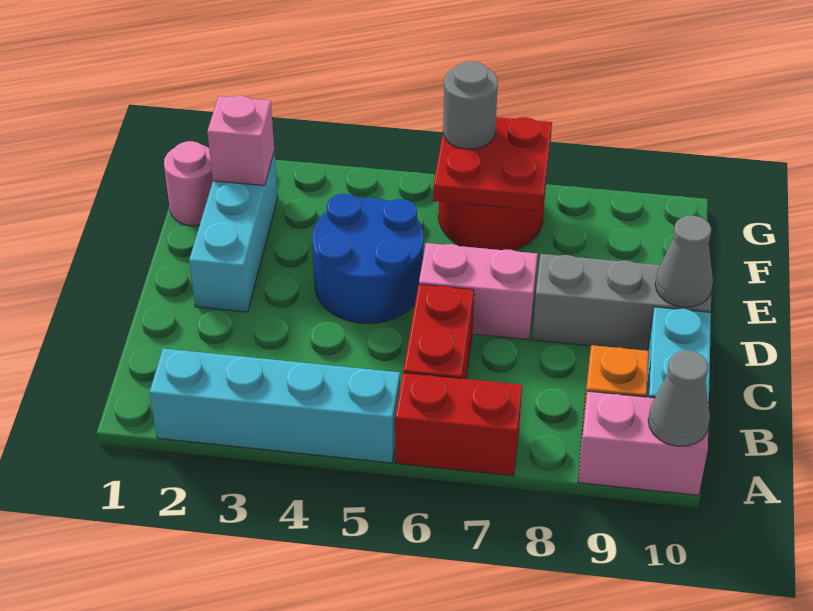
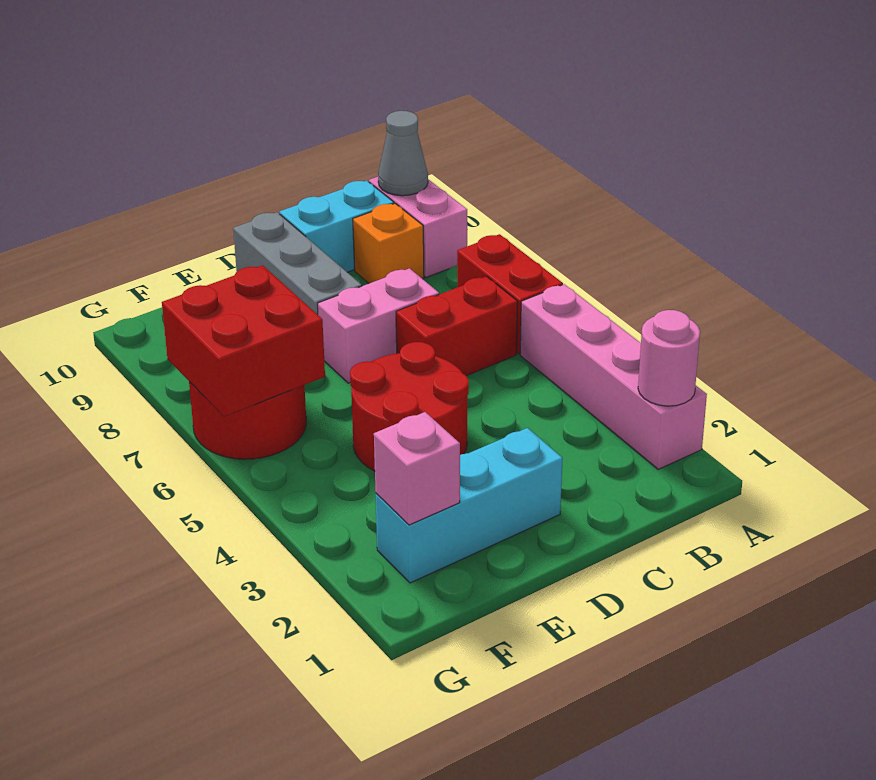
cyan brick A2:A5 level 1 -> pink brick A2:A5 level 1
blue round brick D4:E5 level 1 -> red round brick D4:E5 level 1
pink brick D6:D7 level 1 -> pink brick C7:D7 level 1
grey cone D10 level 2 -> none
pink round brick F1 level 1 -> pink round brick A2 level 2
red plate F6:G7 level 2 -> red brick F6:G7 level 2
grey round brick G6 level 3 -> none

